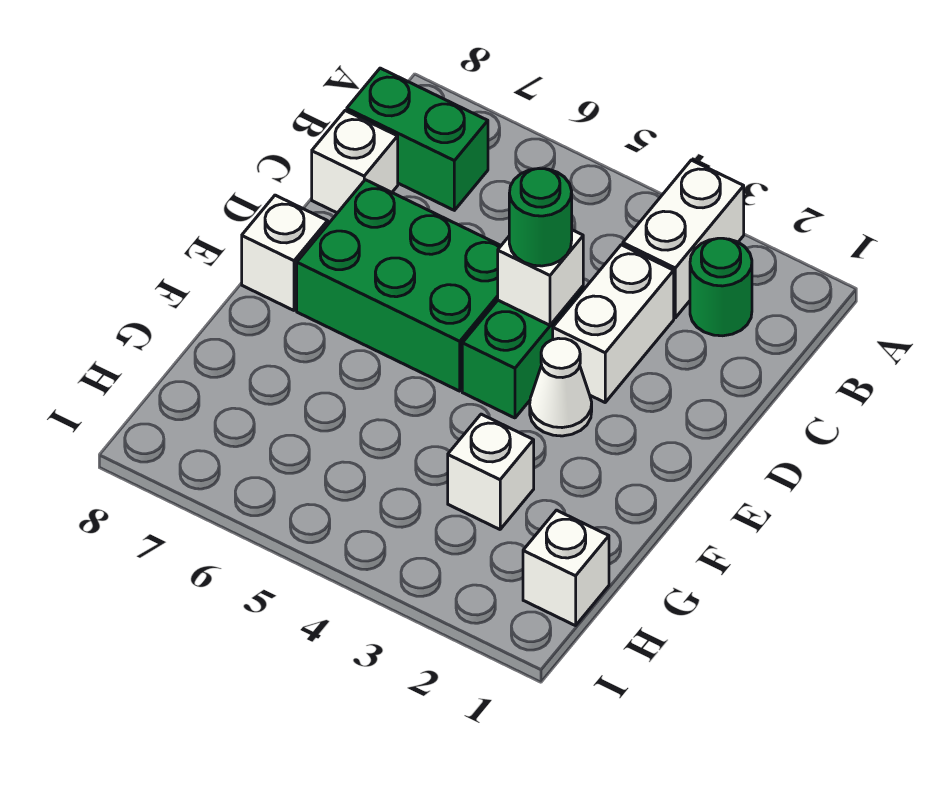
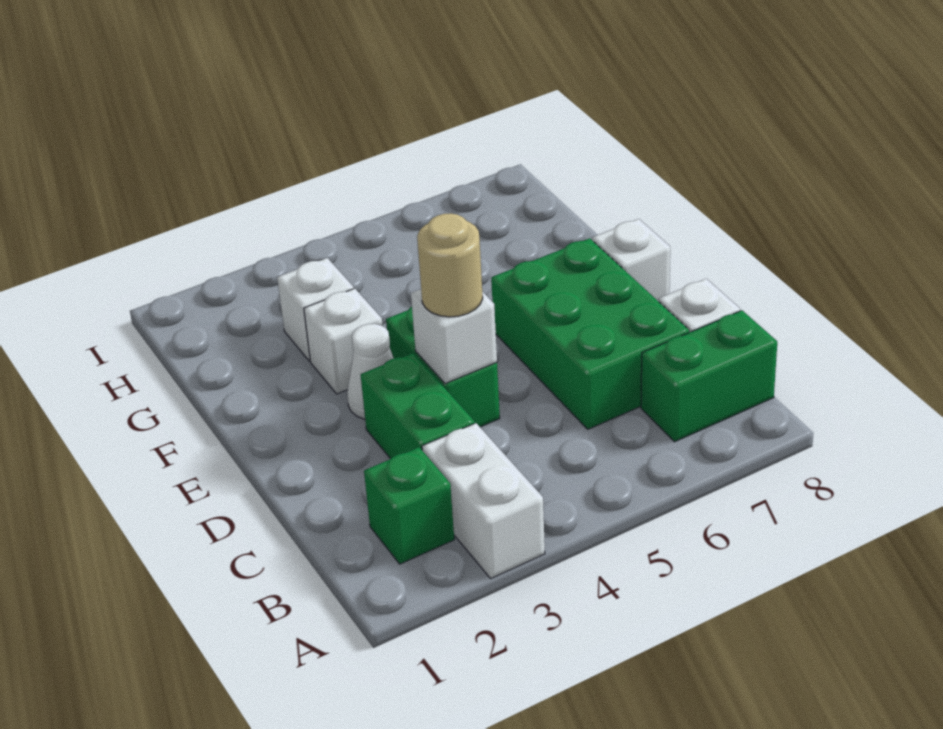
green round brick B2 level 1 -> green brick B2 level 1
white brick C3:D3 level 1 -> green brick C3:D3 level 1
green round brick D4 level 3 -> tan round brick D4 level 3
green brick D5:E7 level 1 -> green brick C6:E7 level 1
white brick H1 level 1 -> white brick F3 level 1

